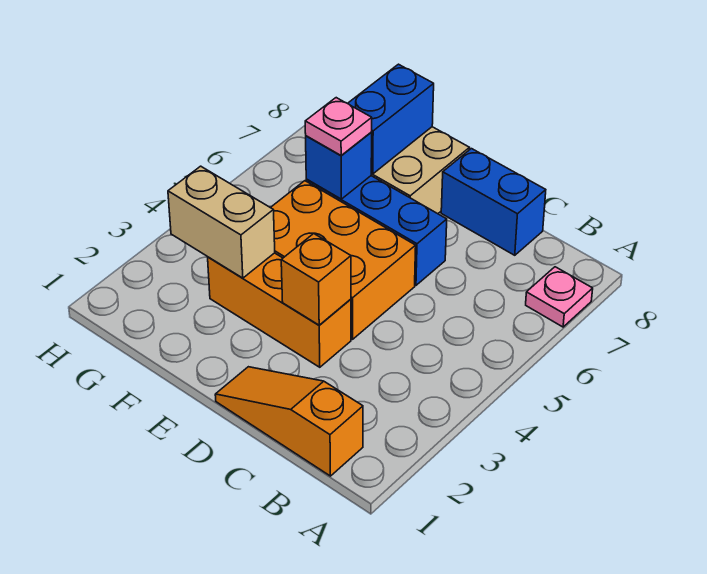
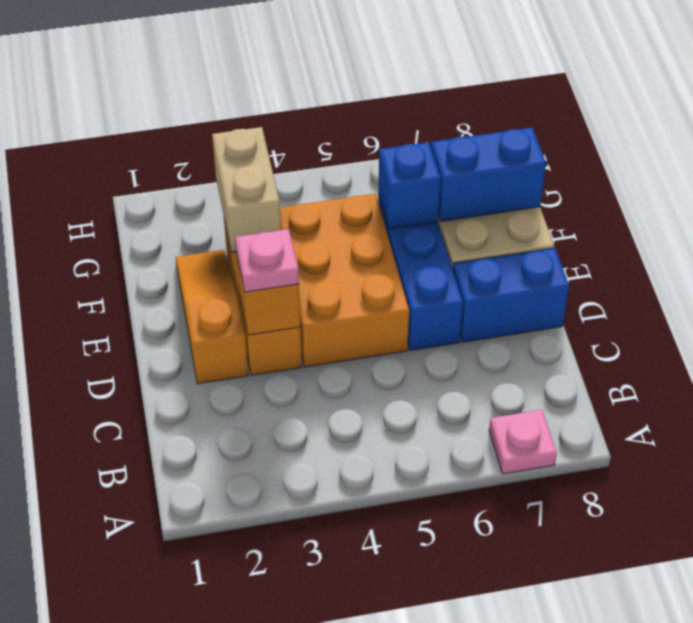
orange slope B1:D1 level 1 top B -> orange slope D2:F2 level 1 top D
blue brick C8:D8 level 1 -> blue brick D7:D8 level 1
pink plate F6 level 3 -> pink plate D3 level 3

